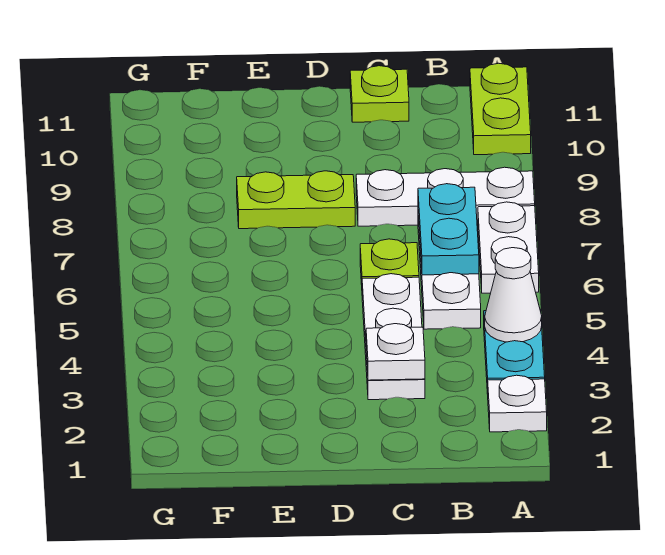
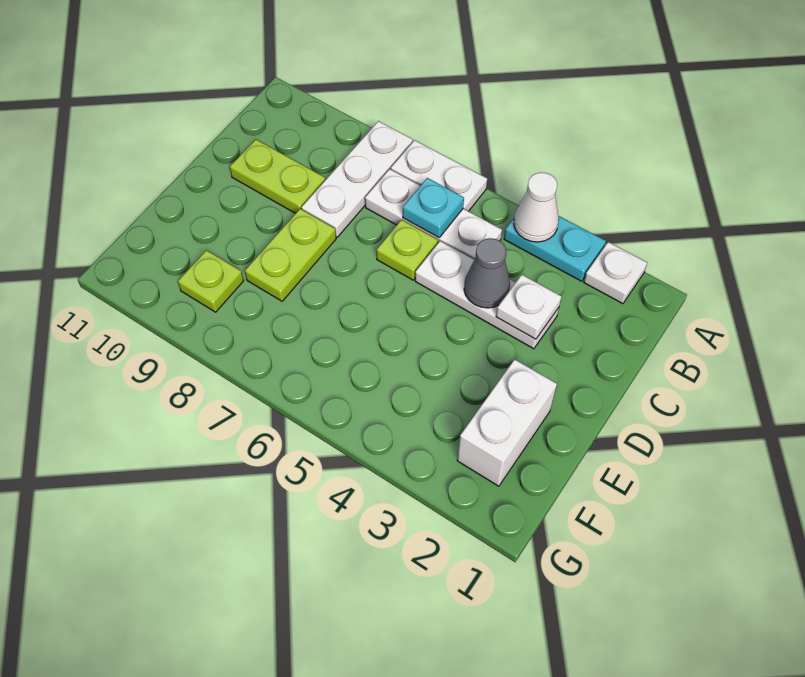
lime plate A10:A11 level 1 -> lime plate C9:C10 level 1
cyan plate B6:B7 level 2 -> cyan plate B6 level 2
none -> grey cone C4 level 2
lime plate C11 level 1 -> lime plate F9 level 1
none -> white brick E2:F2 level 1

